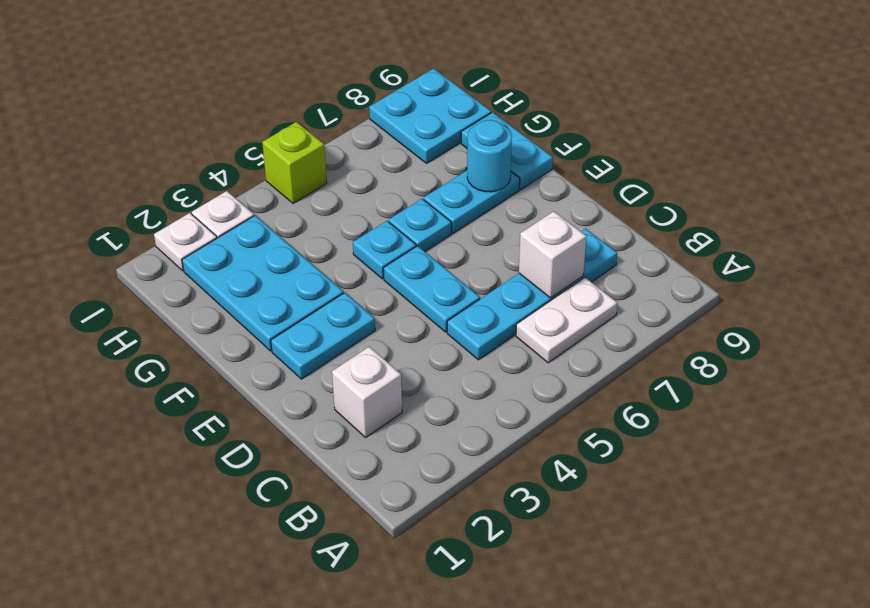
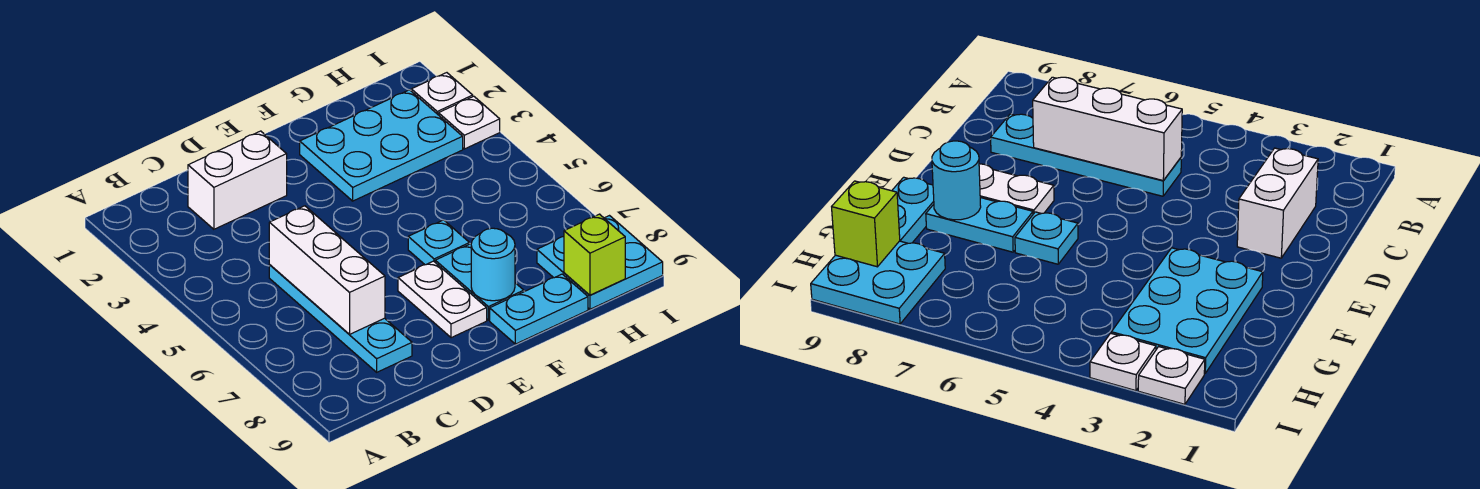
white plate B6:B7 level 1 -> white plate E7:E8 level 1
white brick C2 level 1 -> white brick C2:D2 level 1
white brick C7 level 2 -> white brick C5:C7 level 2
cyan plate D5:E5 level 1 -> none
cyan plate E2:E3 level 1 -> none
cyan plate F5 level 1 -> none
lime brick I5 level 1 -> lime brick H9 level 2

